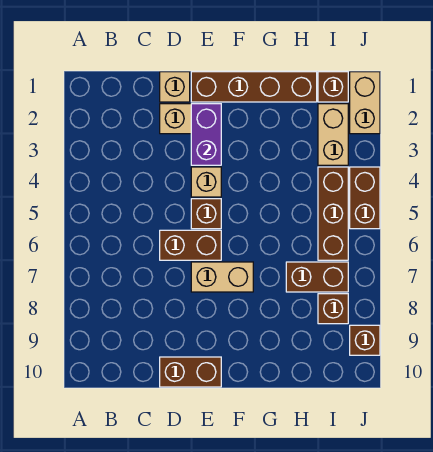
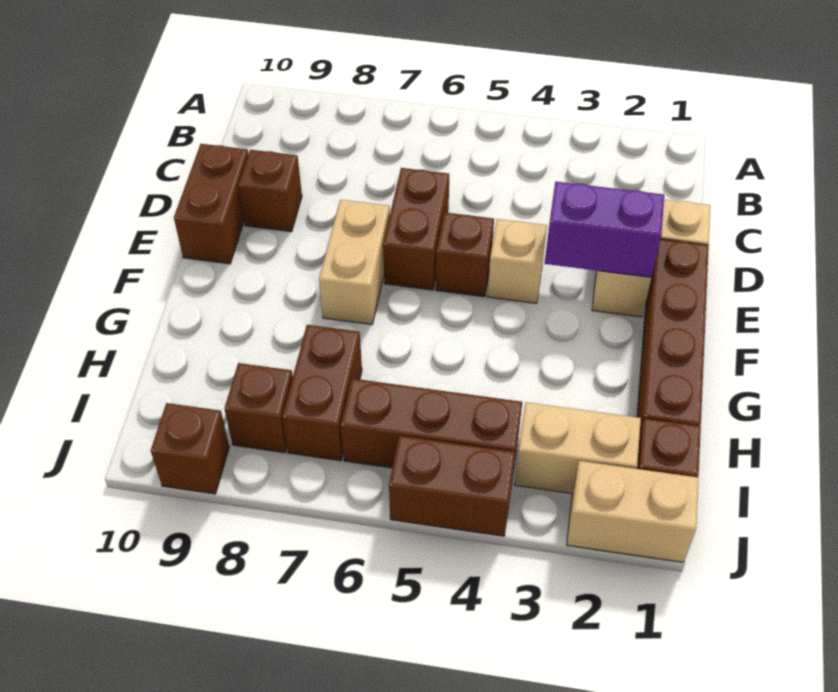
none -> brown brick D9 level 1

